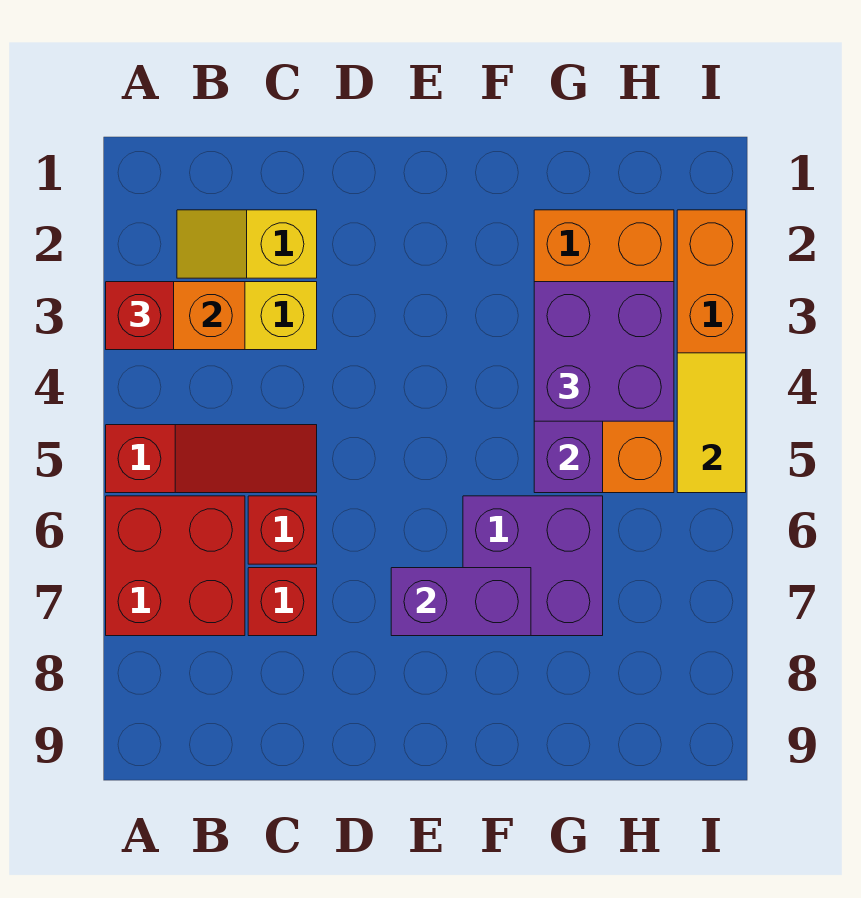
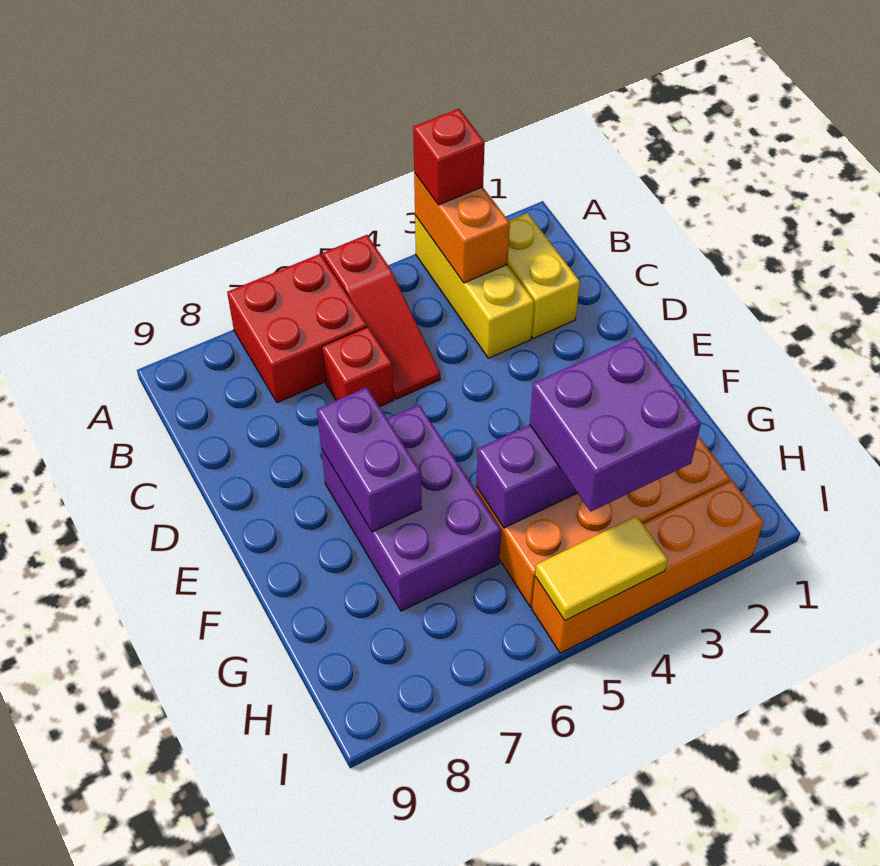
yellow slope B2:C2 level 1 top C -> yellow brick B2:C2 level 1
red brick C7 level 1 -> none
purple brick F6:G7 level 1 -> purple brick E6:G7 level 1

